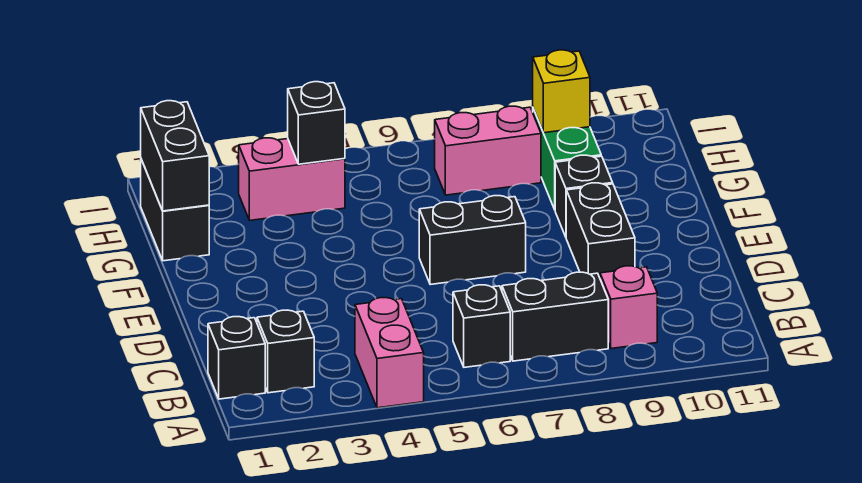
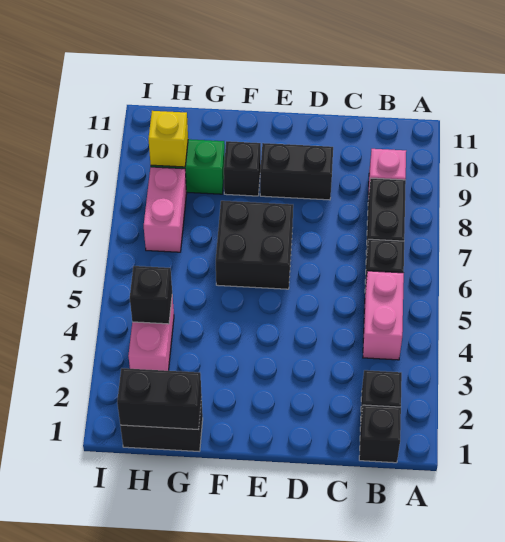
pink brick A4:B4 level 1 -> pink brick B4:B5 level 1
black brick E6:E7 level 1 -> black brick E6:F7 level 1

